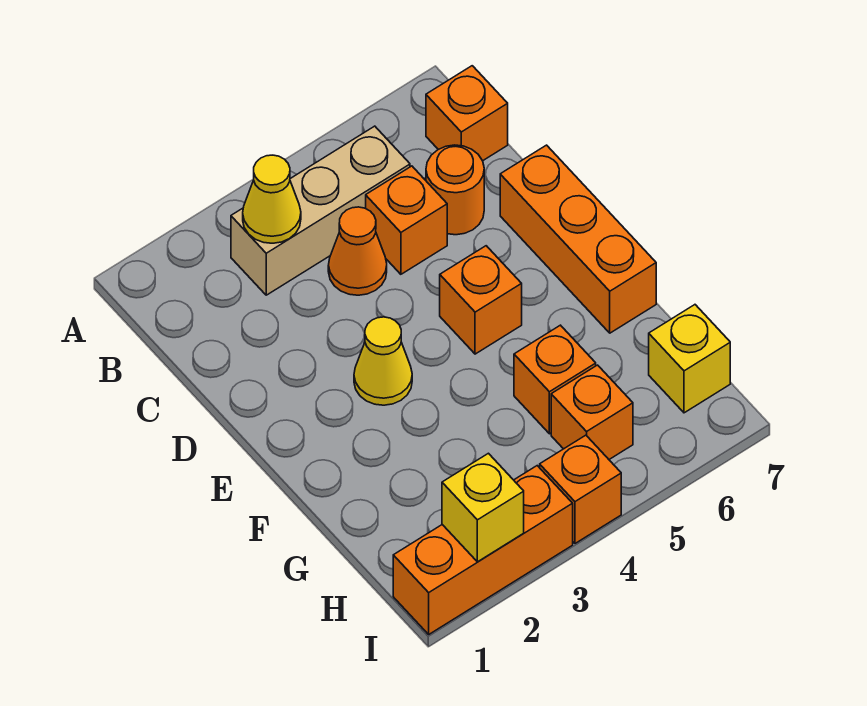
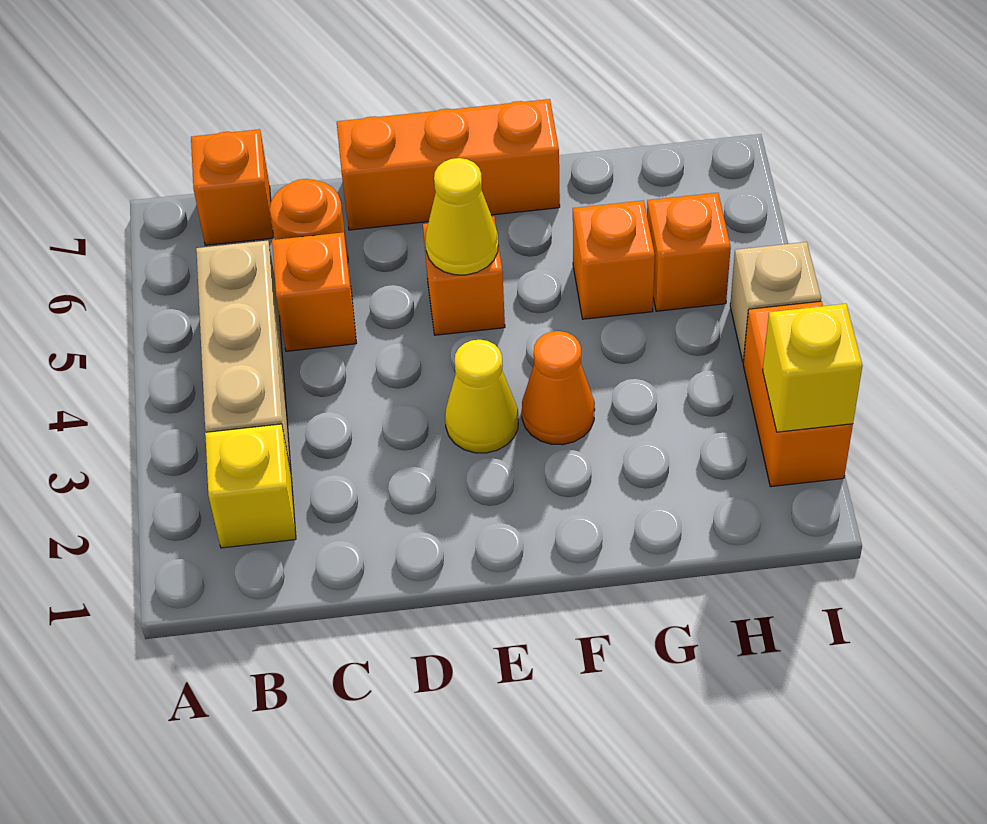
yellow cone B3 level 2 -> yellow cone E5 level 2
orange cone C4 level 1 -> orange cone F3 level 1
yellow brick H7 level 1 -> yellow brick B2 level 1
orange brick I1:I3 level 1 -> orange brick I2:I3 level 1
orange brick I4 level 1 -> tan brick I4 level 1

